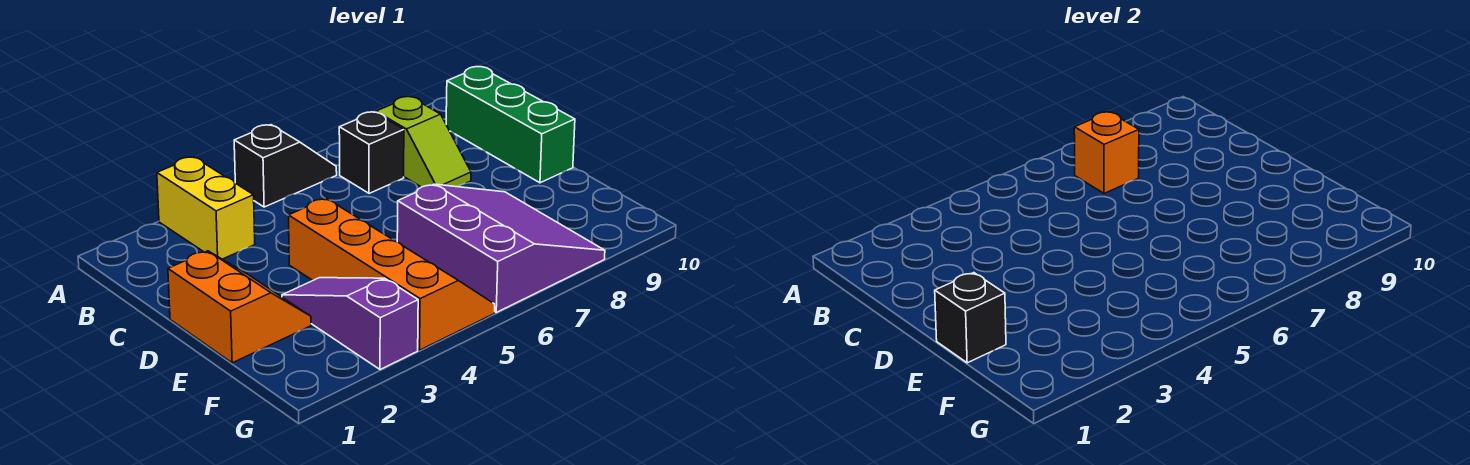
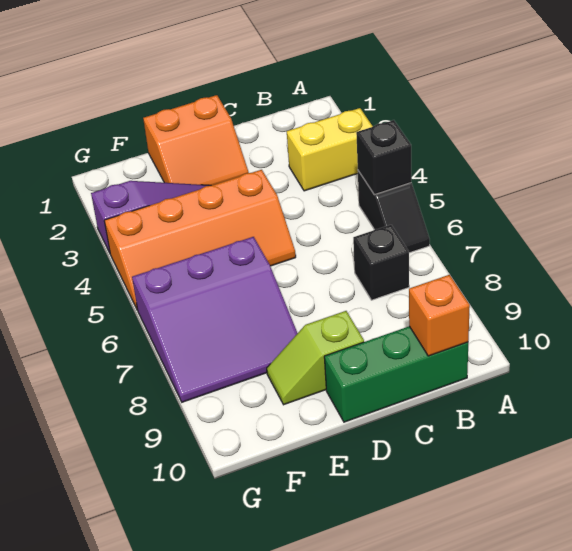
orange brick B7 level 2 -> orange brick B10 level 2
lime slope B8:C8 level 1 top B -> lime slope D9:E9 level 1 top D
black brick E1 level 2 -> black brick A5 level 2

